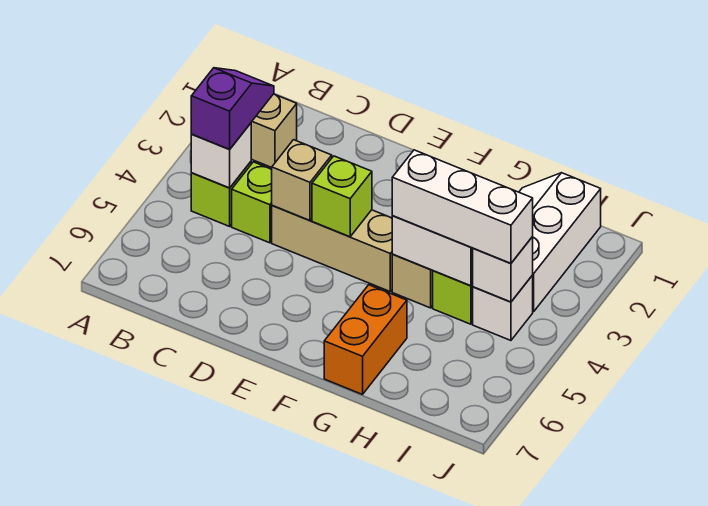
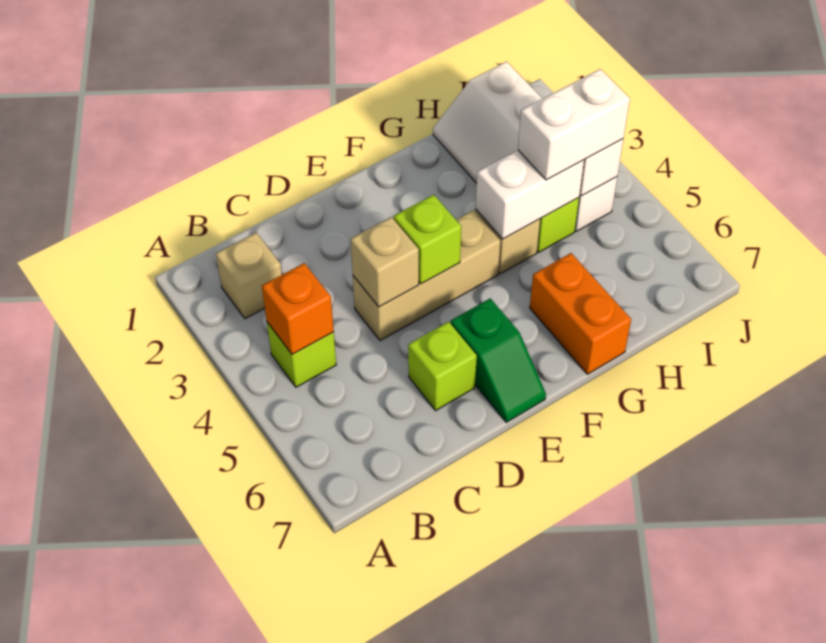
purple slope B3:B4 level 3 top 4 -> none
white brick B4 level 2 -> orange brick B4 level 2
lime brick C4 level 1 -> lime brick D6 level 1
none -> green slope E6:E7 level 1 top 6
white brick G4:I4 level 3 -> white brick H4:I4 level 3

